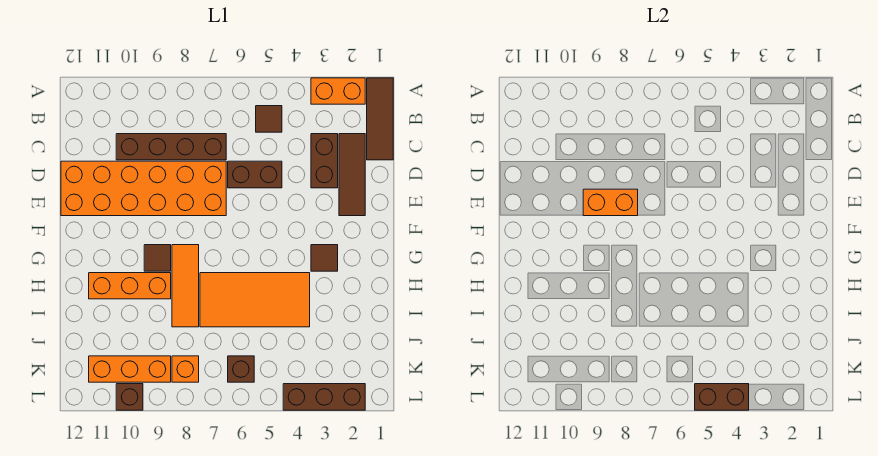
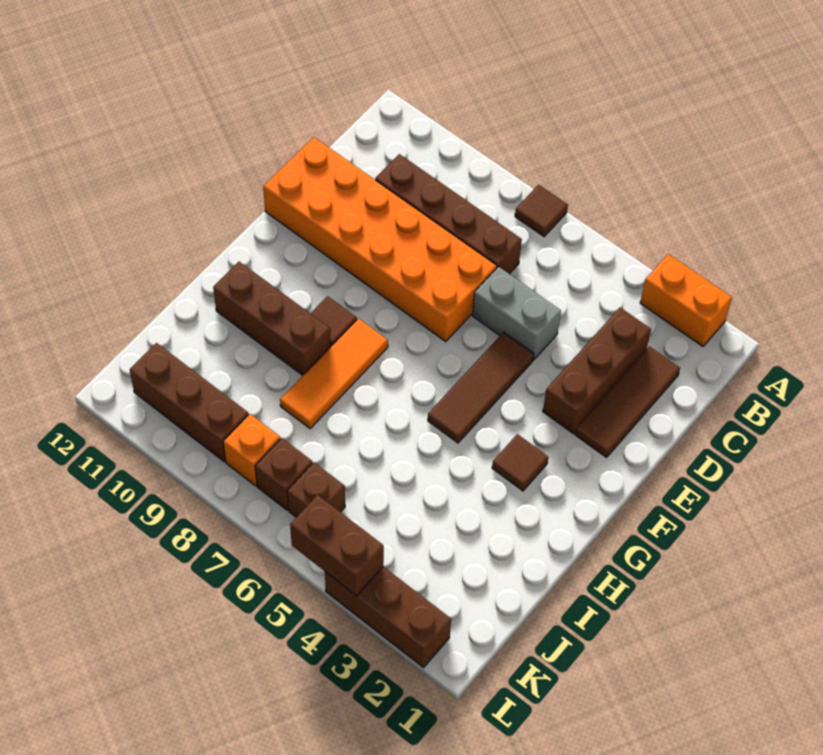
brown tile A1:C1 level 1 -> brown tile E5:G5 level 1
brown tile B5 level 1 -> brown tile A7 level 1
brown brick C3:D3 level 1 -> brown brick C3:E3 level 1
brown brick D5:D6 level 1 -> grey brick D5:D6 level 1
orange brick E8:E9 level 2 -> none
orange tile H4:I7 level 1 -> none
orange brick H9:H11 level 1 -> brown brick H9:H11 level 1
orange brick K9:K11 level 1 -> brown brick K9:K11 level 1
brown brick L10 level 1 -> brown brick K7 level 1

